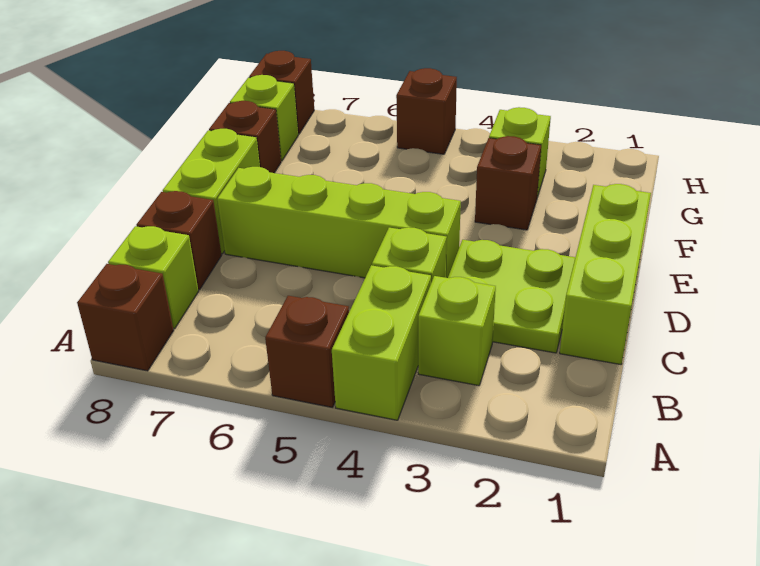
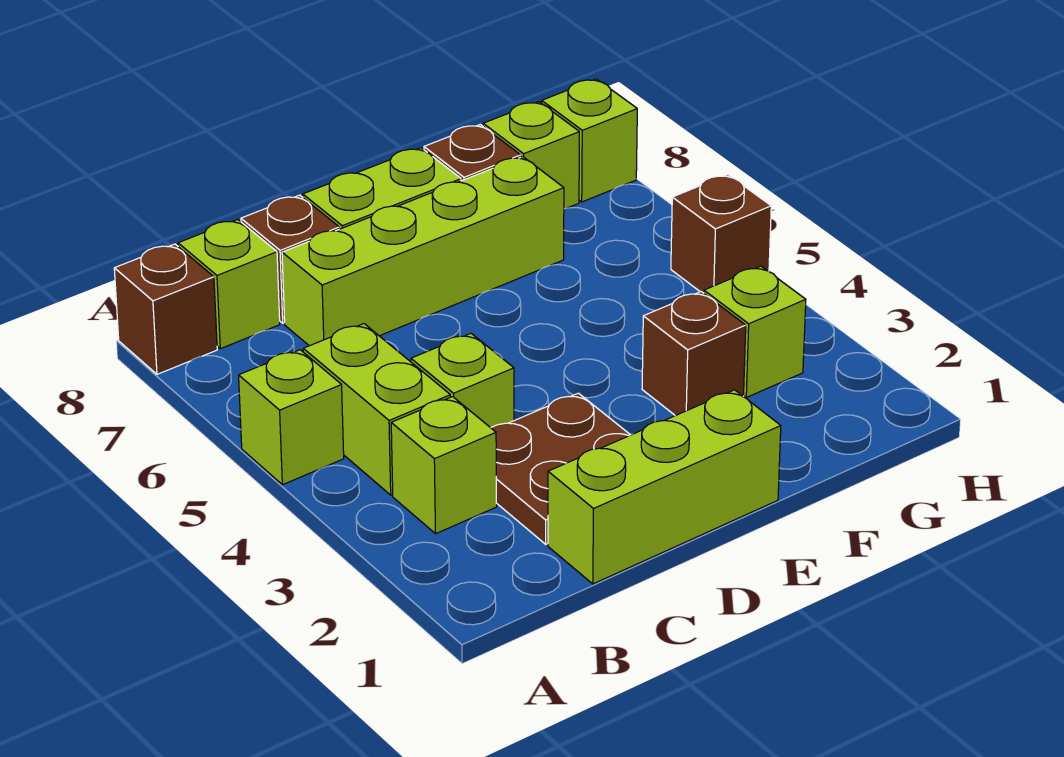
lime brick A4:B4 level 1 -> lime brick B4:B5 level 1
brown brick A5 level 1 -> lime brick A5 level 1
lime plate C2:D3 level 1 -> brown plate C2:D3 level 1
lime brick D4:D7 level 1 -> lime brick C7:F7 level 1
brown brick H8 level 1 -> lime brick H8 level 1

